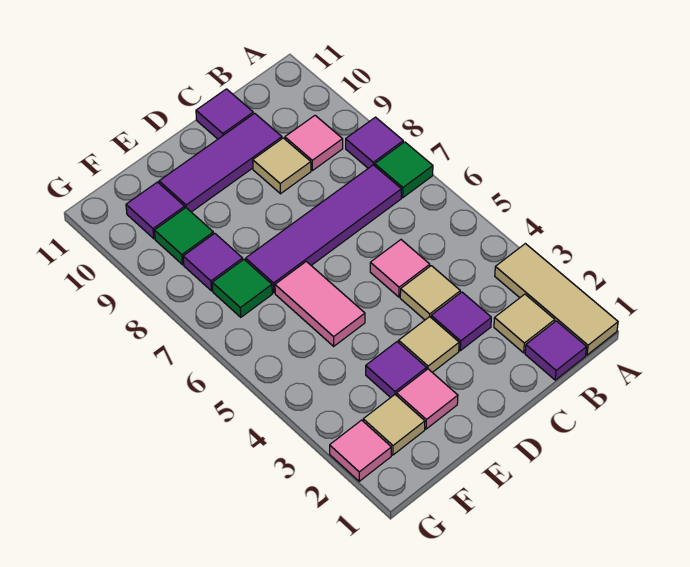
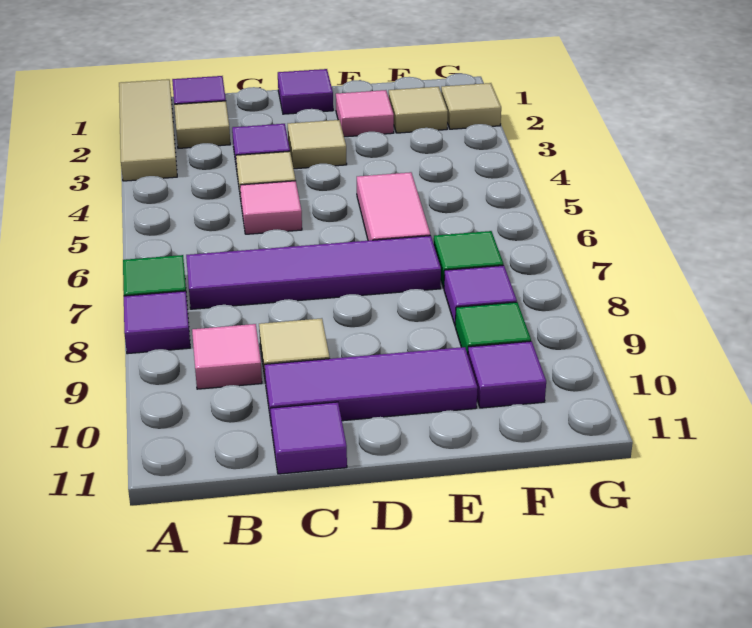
purple tile E3 level 1 -> purple tile D1 level 1
pink tile G2 level 1 -> tan tile G2 level 1

